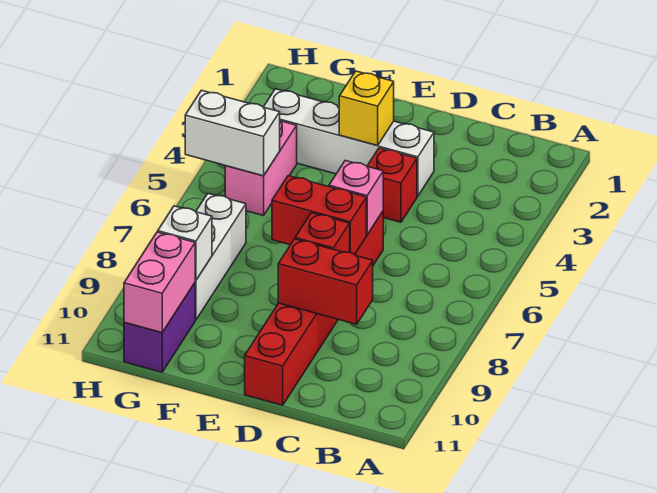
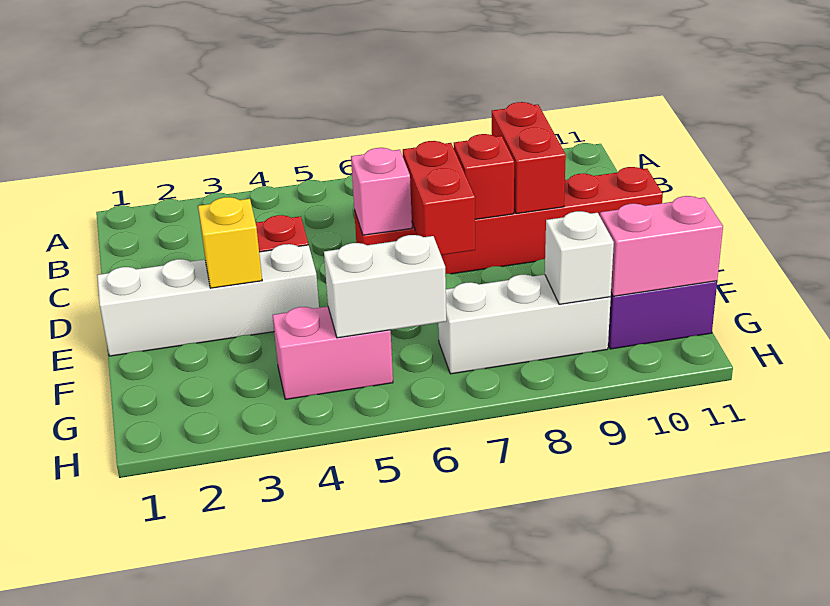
white brick D3:G3 level 1 -> white brick E1:E4 level 1
white brick G5:H5 level 2 -> white brick G5:G6 level 2

